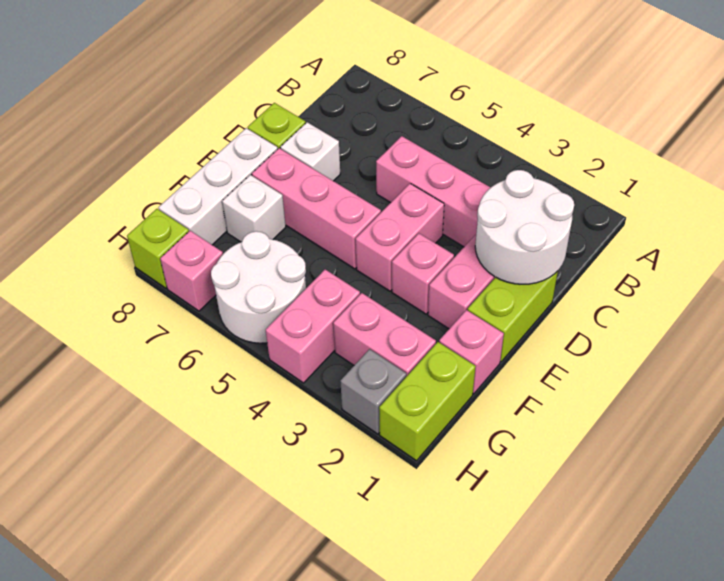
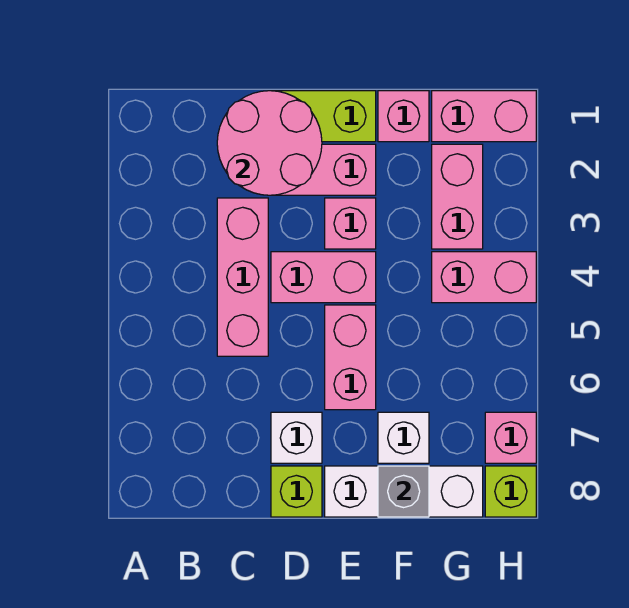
white round brick C1:D2 level 2 -> pink round brick C1:D2 level 2
pink brick E5:E7 level 1 -> pink brick E5:E6 level 1
lime brick G1:H1 level 1 -> pink brick G1:H1 level 1
white round brick G5:H6 level 1 -> none
grey brick H2 level 1 -> grey brick F8 level 2

